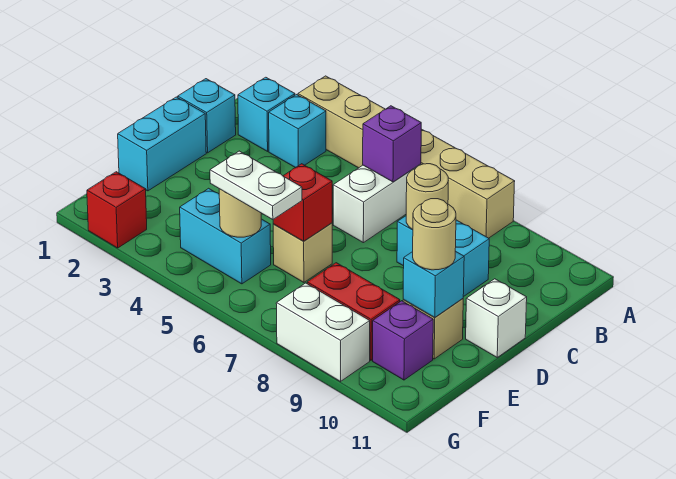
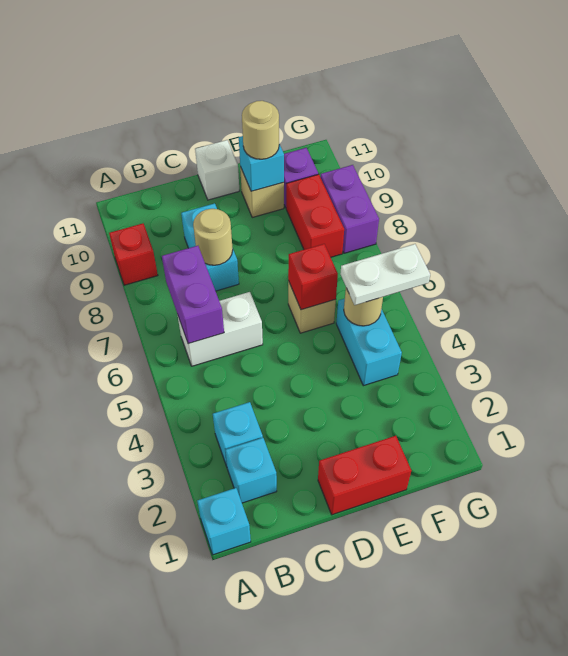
tan brick A3:A8 level 1 -> none
purple brick B6 level 2 -> purple brick B6:B7 level 2
cyan brick C1 level 1 -> cyan brick A1 level 1
cyan brick D1:E1 level 1 -> red brick D1:E1 level 1
white plate F5:F6 level 3 -> white plate F5:G5 level 3
red brick G2 level 1 -> red brick A9 level 1
white brick G8:G9 level 1 -> purple brick G8:G9 level 1

